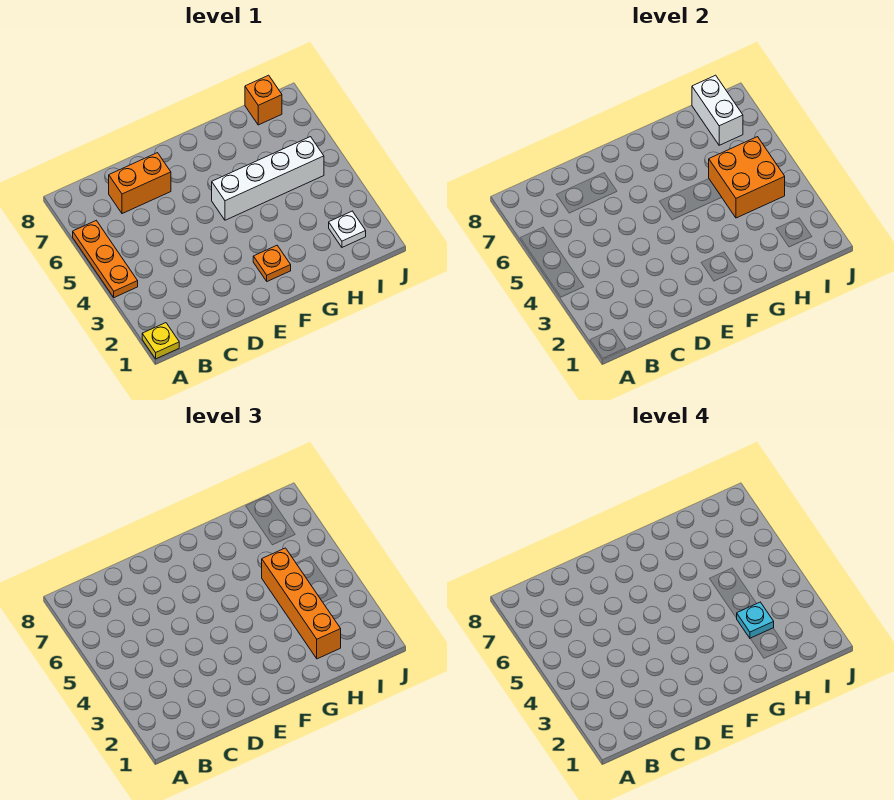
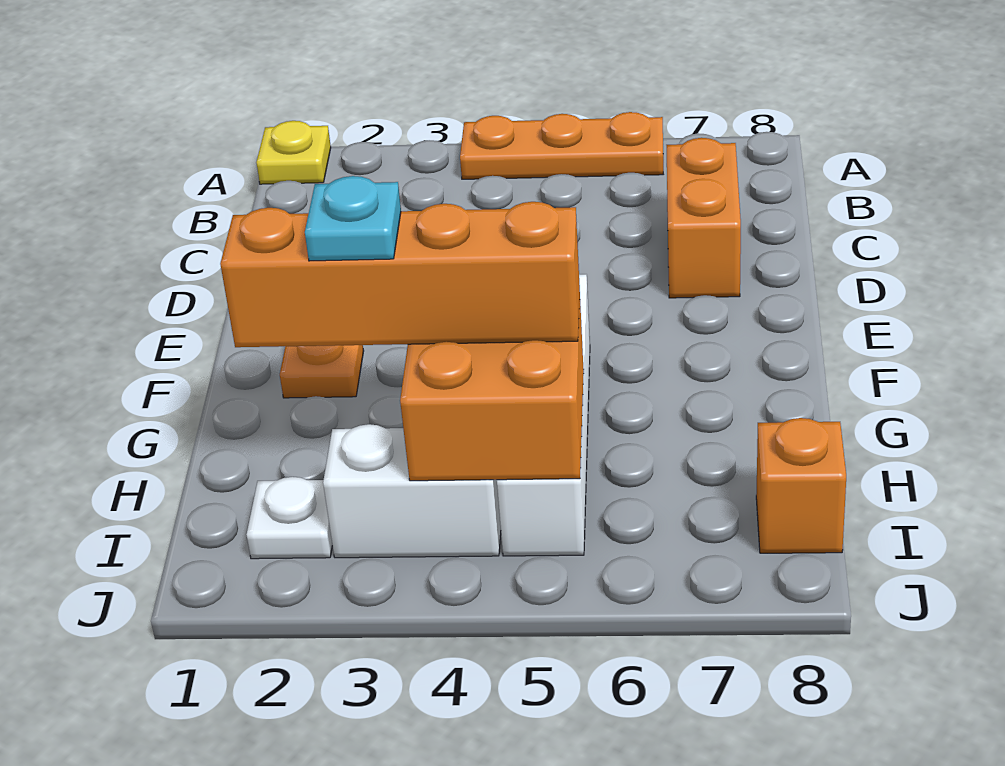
white brick I7:I8 level 2 -> white brick I3:I4 level 1

